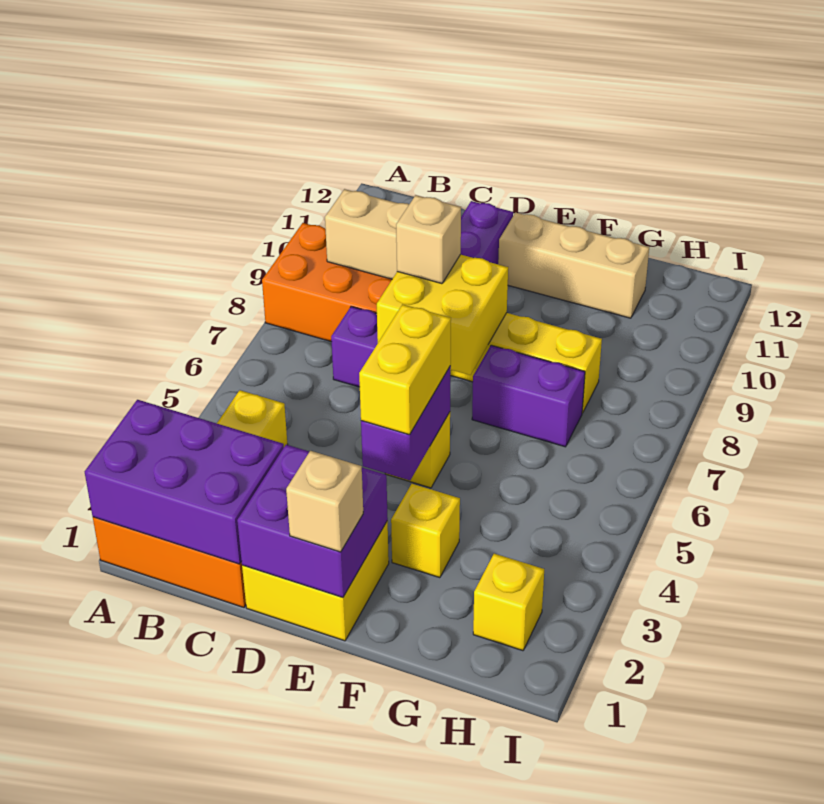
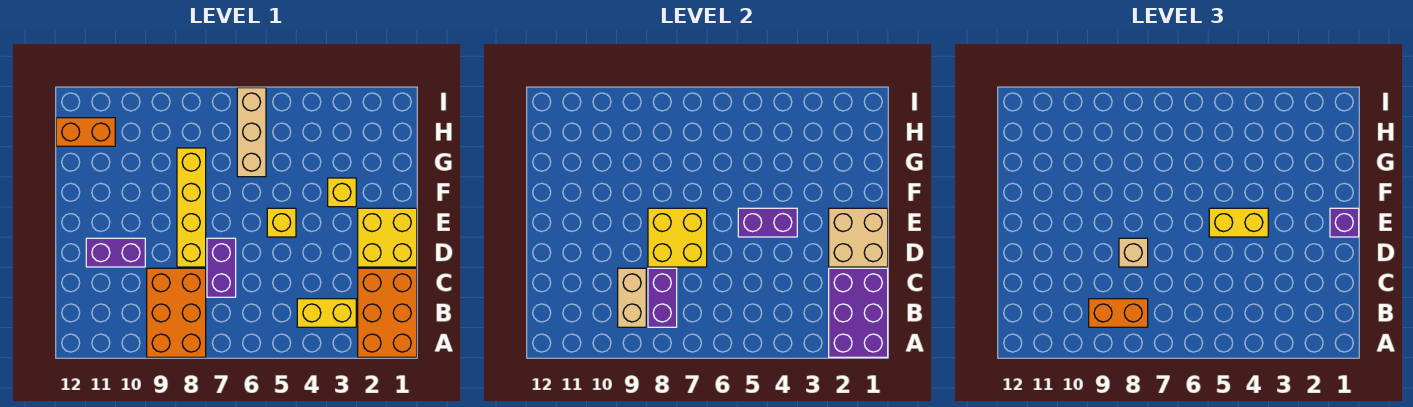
none -> orange brick B8:B9 level 3
purple brick D1:E2 level 2 -> tan brick D1:E2 level 2
tan brick E1 level 3 -> purple brick E1 level 3
tan brick E11:G11 level 1 -> tan brick G6:I6 level 1
purple brick F7:G7 level 1 -> purple brick B8:C8 level 2
yellow brick H2 level 1 -> none
none -> orange brick H11:H12 level 1

